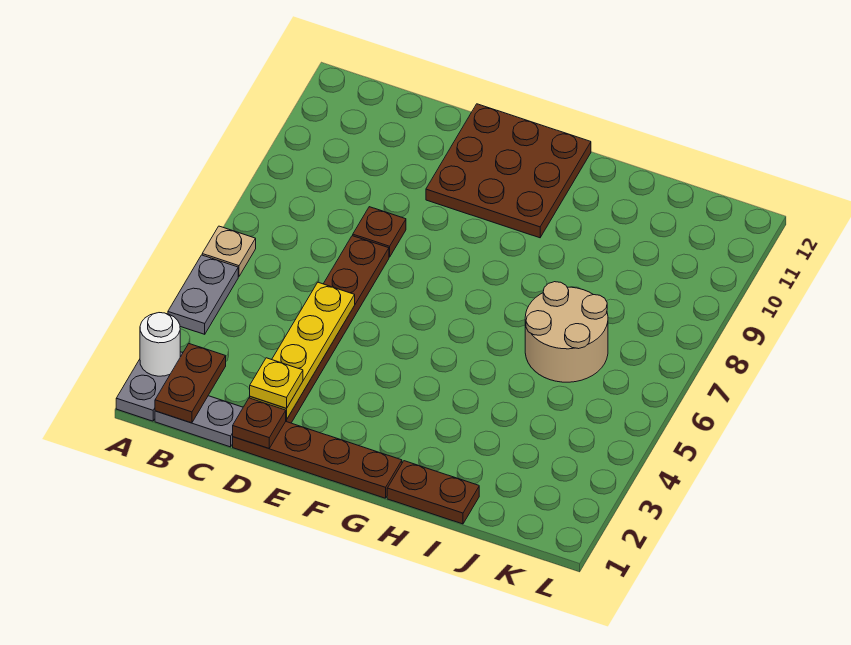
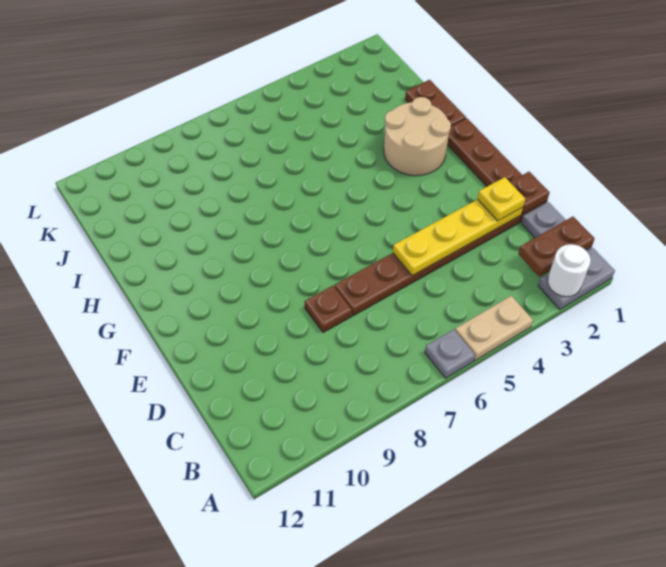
grey plate A4:A5 level 1 -> tan plate A4:A5 level 1
tan plate A6 level 1 -> grey plate A6 level 1
brown plate E10:G12 level 1 -> none
tan round brick I6:J7 level 1 -> tan round brick G2:H3 level 1

